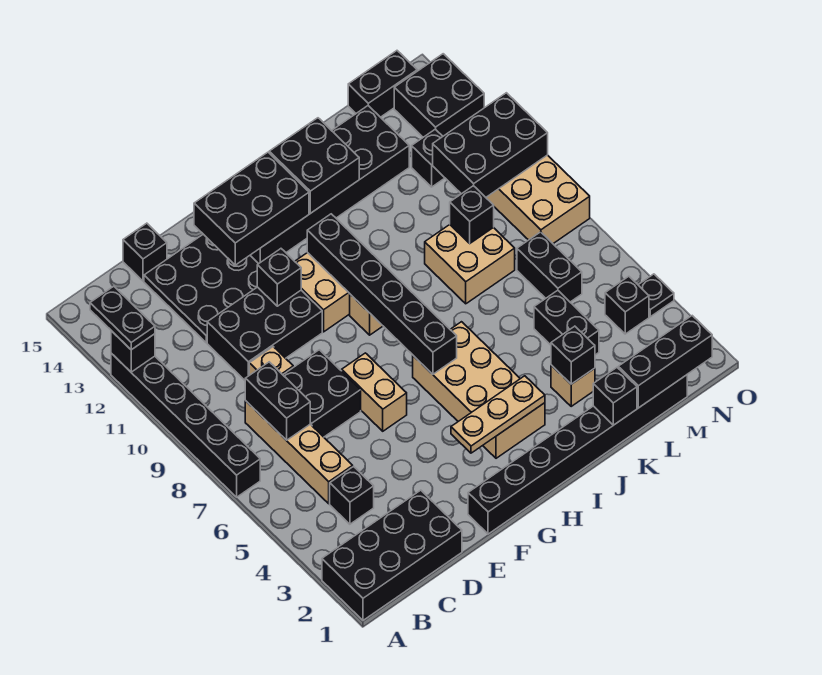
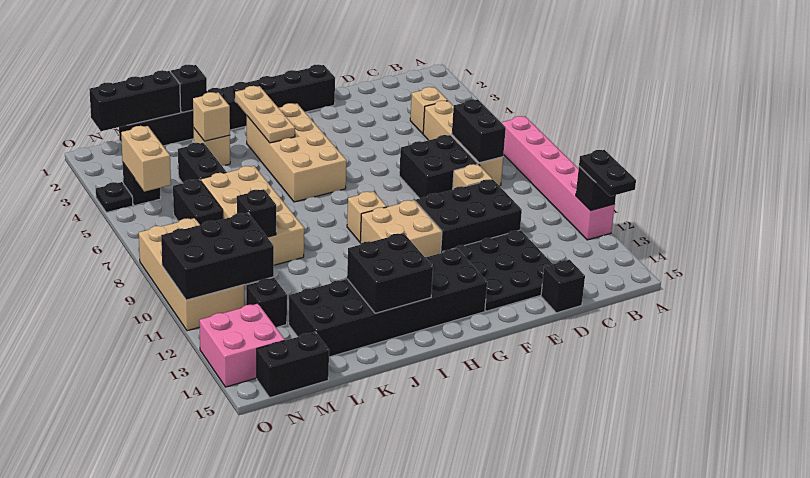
black brick A1:D2 level 1 -> none
black brick A7:A12 level 1 -> pink brick A7:A12 level 1
black brick C4 level 1 -> tan brick C4 level 1
tan brick F6:F7 level 1 -> tan brick N4:N5 level 2
black brick F11 level 2 -> none
black brick F13:H14 level 2 -> none
tan plate G3:I3 level 2 -> tan plate I2:I4 level 2
black brick H6:H11 level 2 -> none
black brick K3 level 2 -> tan brick K3 level 2
tan brick K8:L9 level 1 -> tan brick K6:L9 level 1
black brick N13:O14 level 1 -> pink brick N13:O14 level 1

